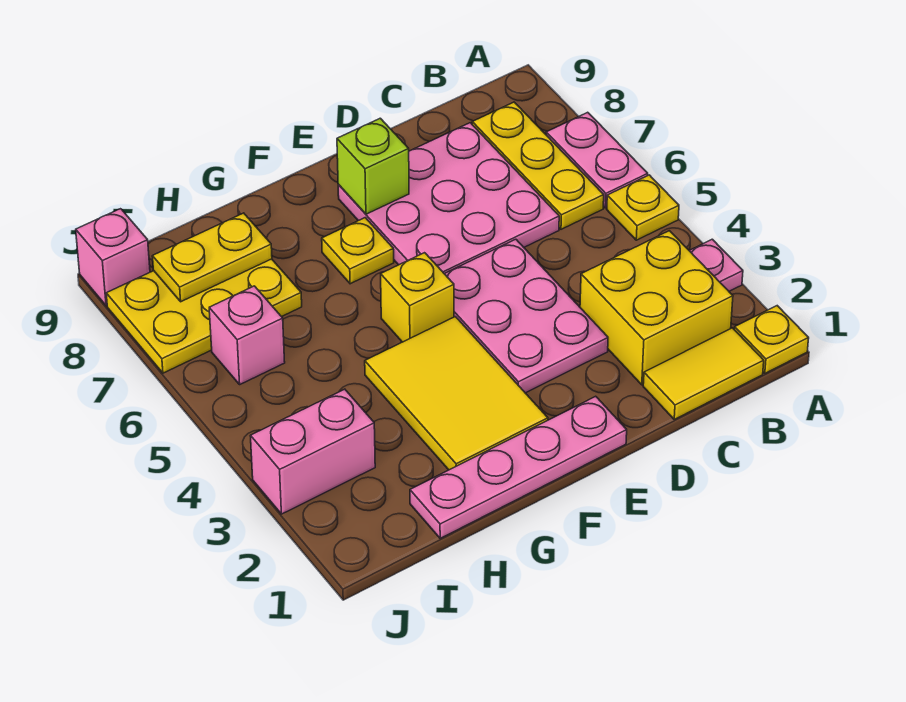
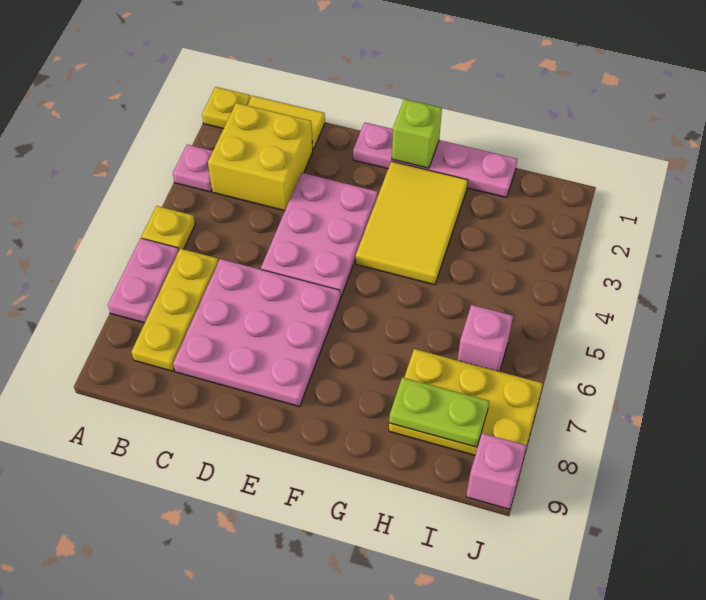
lime brick E8 level 2 -> lime brick F1 level 2
yellow brick F5 level 1 -> none
yellow plate F7 level 1 -> none
yellow plate H8:I8 level 2 -> lime plate H8:I8 level 2
pink brick I3:J3 level 1 -> none

